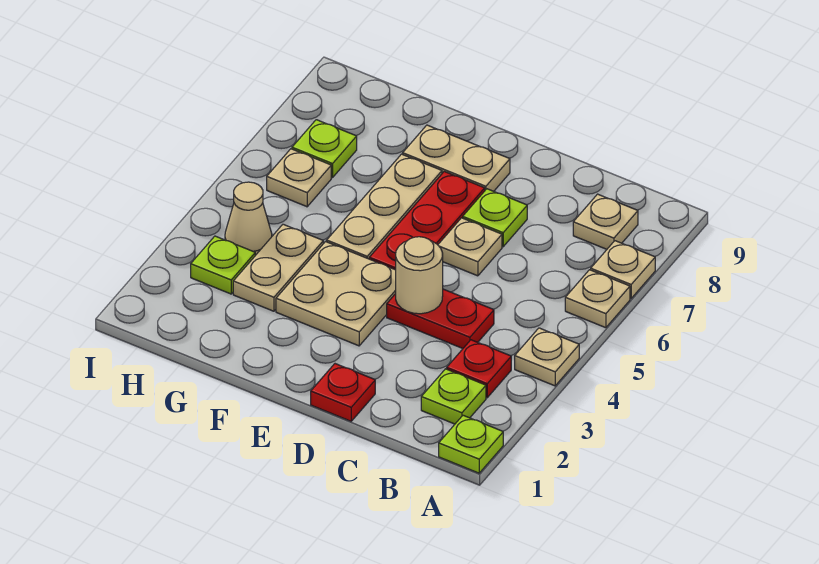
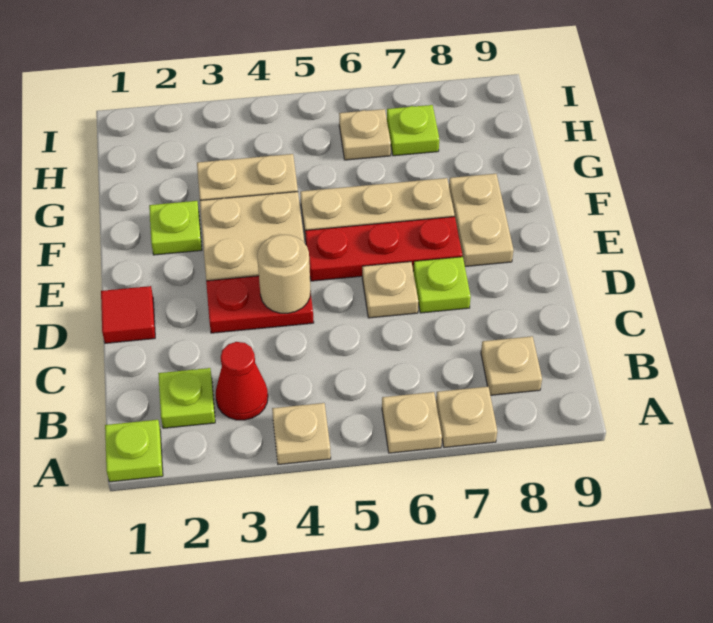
red plate B3 level 1 -> red cone B3 level 1
red plate C4:D4 level 1 -> red plate D3:D4 level 1
red plate D1 level 1 -> red tile D1 level 1
lime plate H3 level 1 -> lime plate F2 level 1
tan cone H4 level 1 -> none

